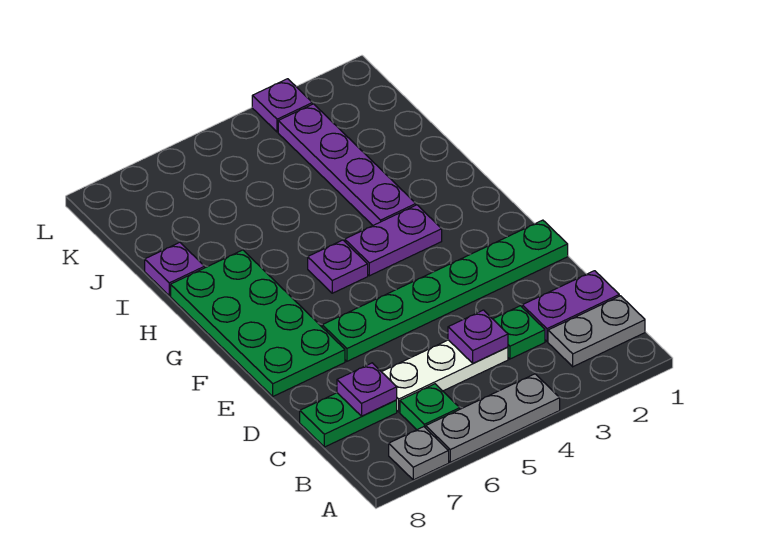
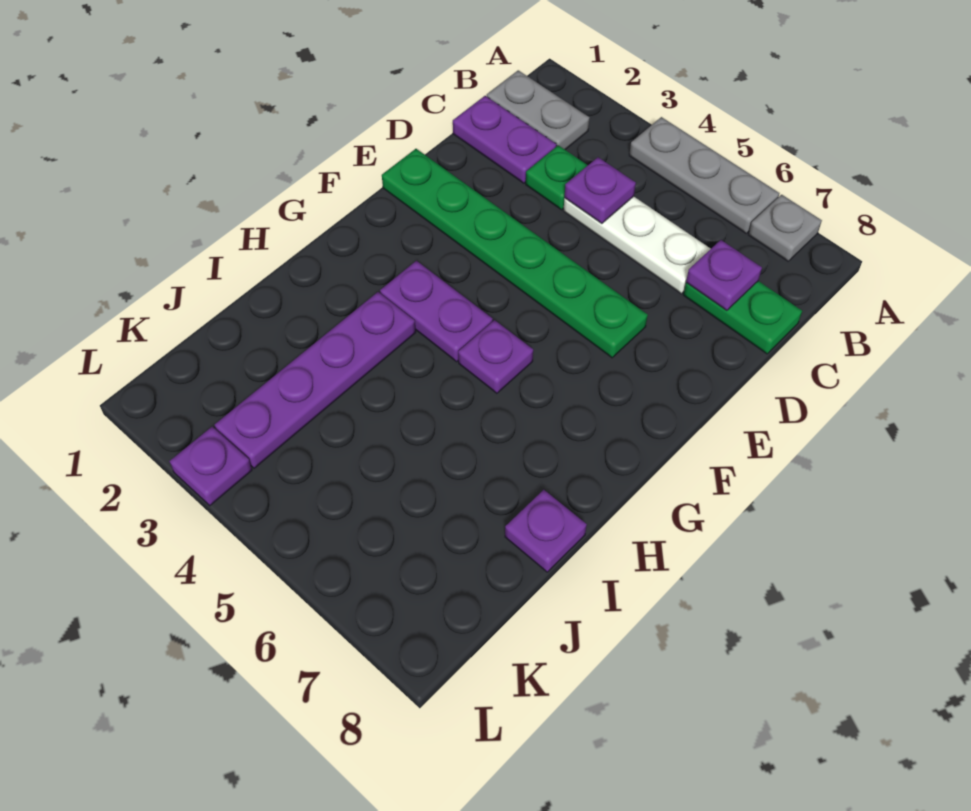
green plate B6 level 1 -> none
green plate E7:H8 level 1 -> none

